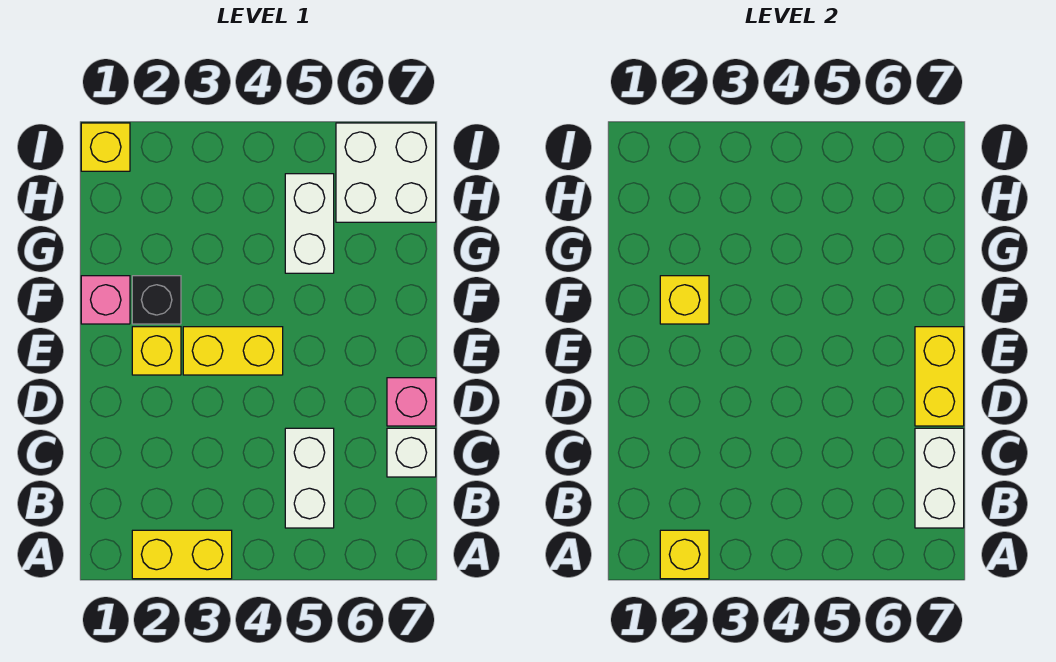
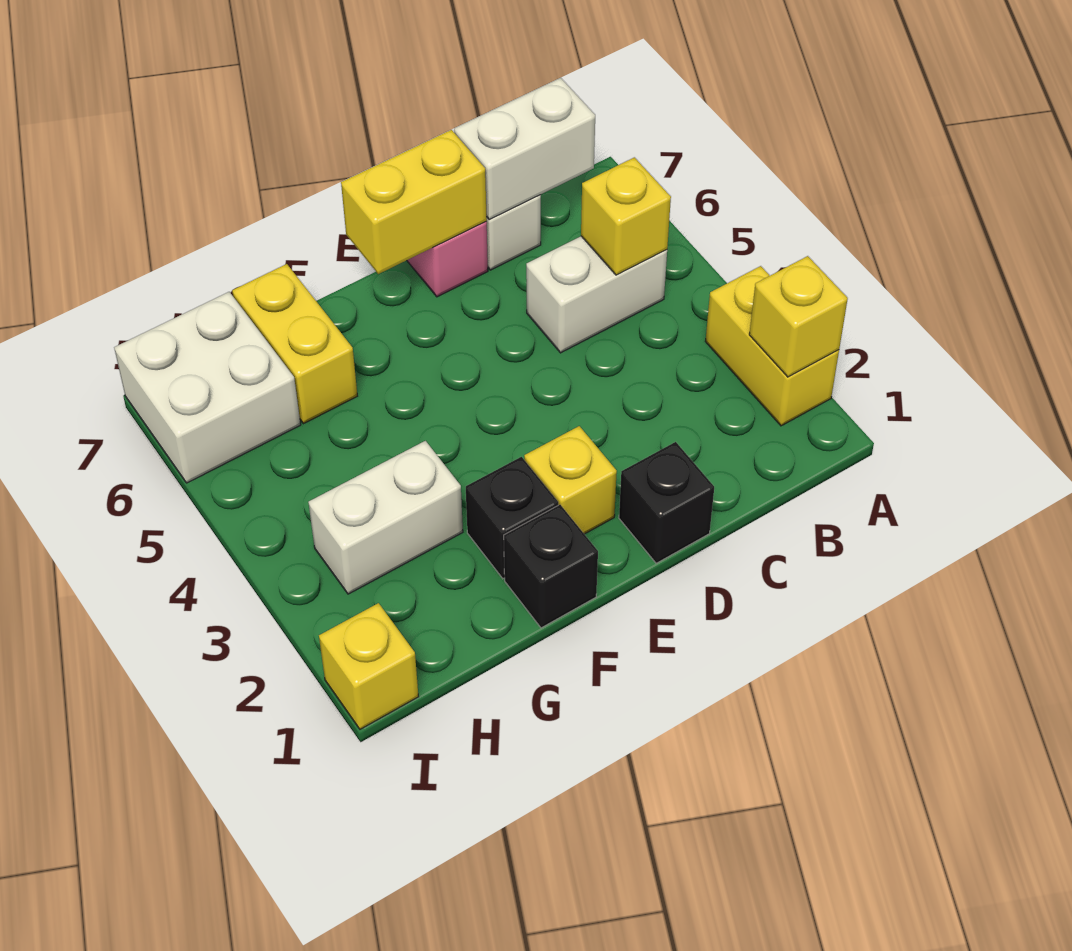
none -> black brick D1 level 1
yellow brick E3:E4 level 1 -> yellow brick G6:G7 level 1
pink brick F1 level 1 -> black brick F1 level 1
yellow brick F2 level 2 -> yellow brick B5 level 2
white brick G5:H5 level 1 -> white brick G3:H3 level 1

